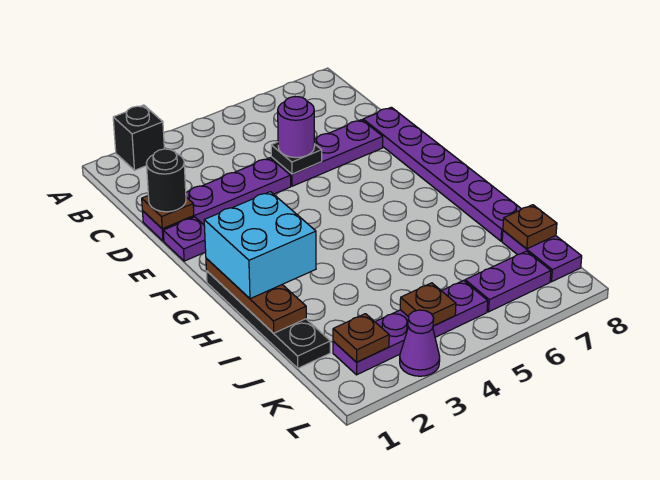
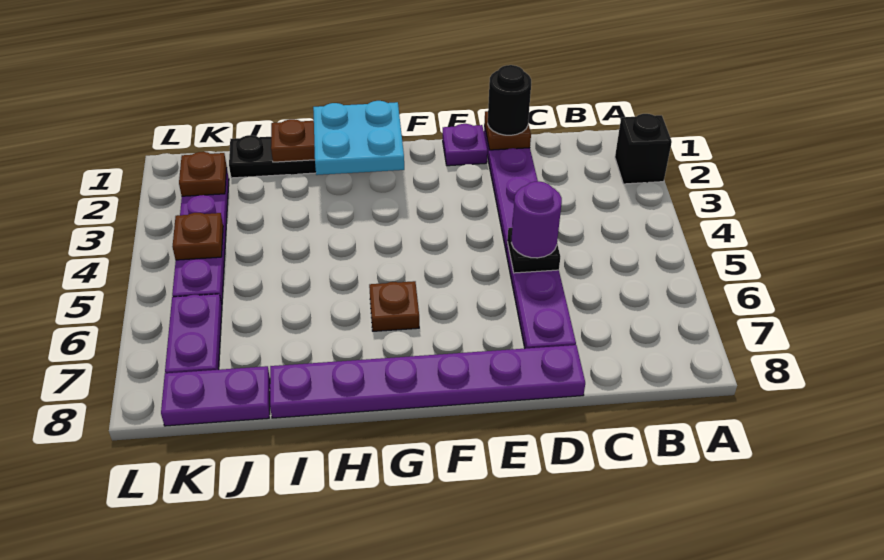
cyan brick G1:H2 level 3 -> cyan plate G1:H2 level 3
brown plate J8 level 2 -> brown plate G6 level 1
purple cone L3 level 1 -> none

